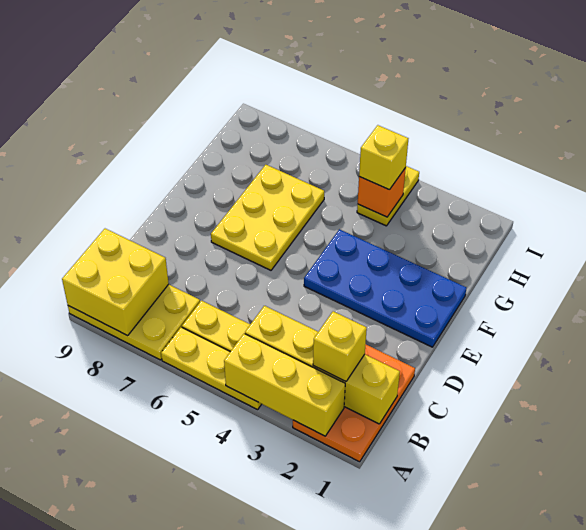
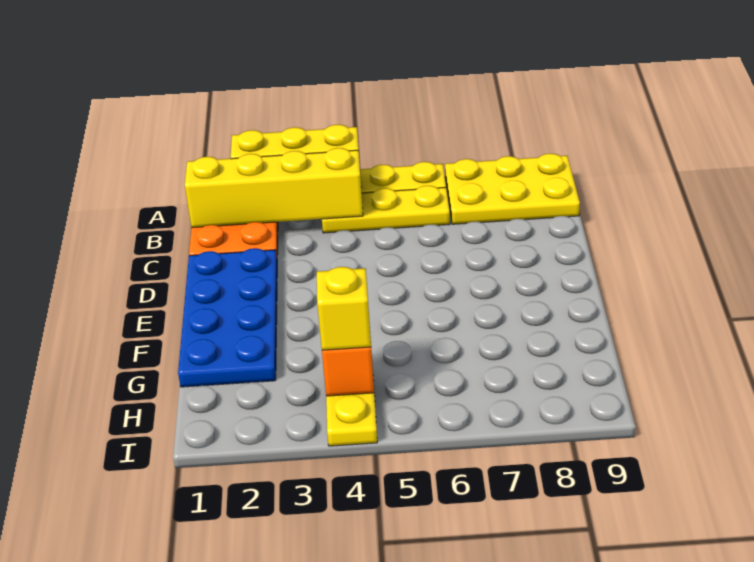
yellow brick A8:B9 level 2 -> none
yellow brick B2 level 3 -> none
blue plate E1:F4 level 1 -> blue plate D1:G2 level 1
yellow plate E6:G7 level 1 -> none

